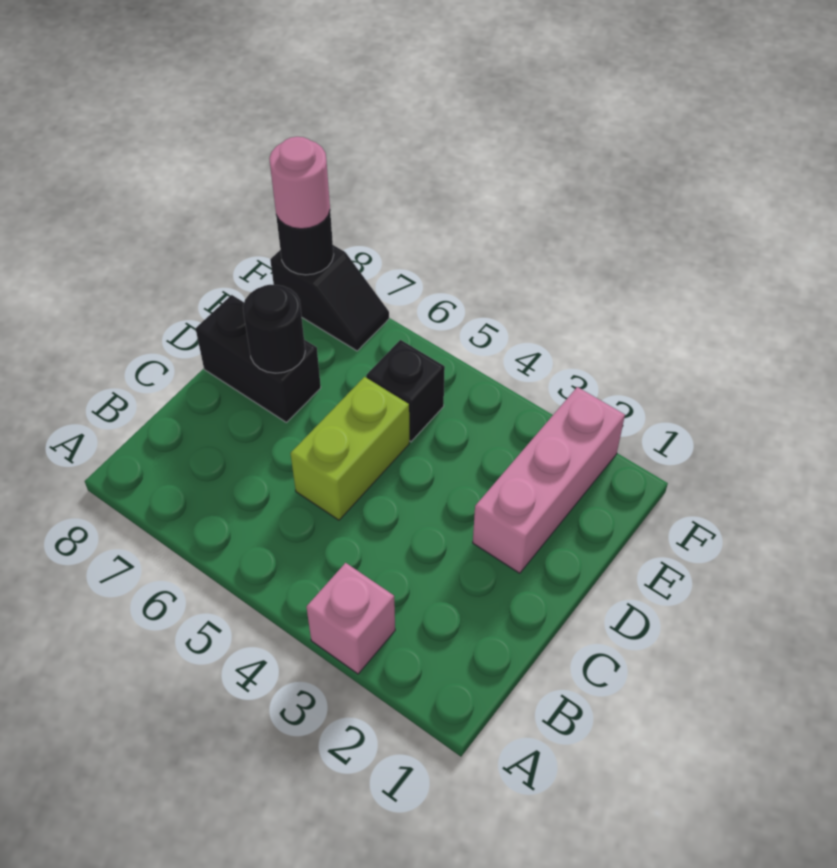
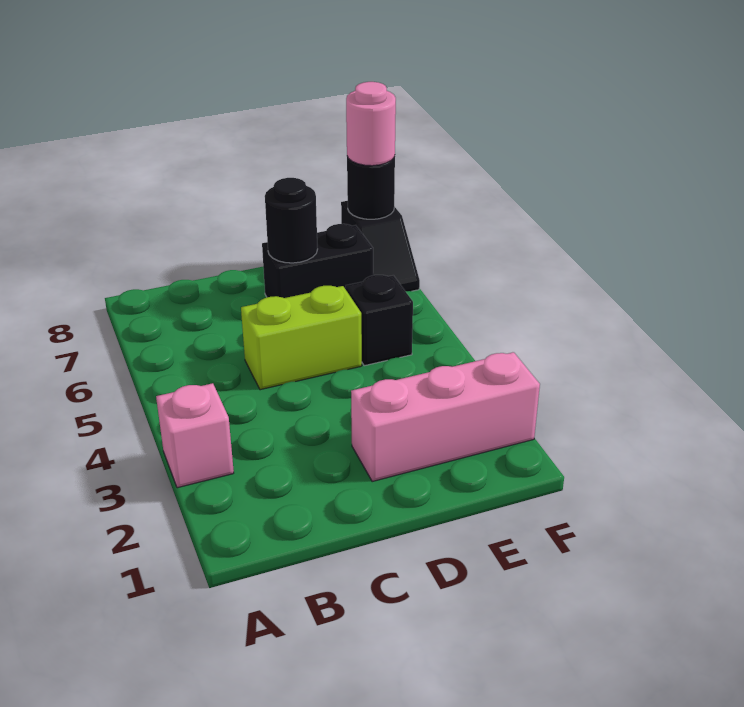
black brick D7:D8 level 1 -> black brick D7:E7 level 1

